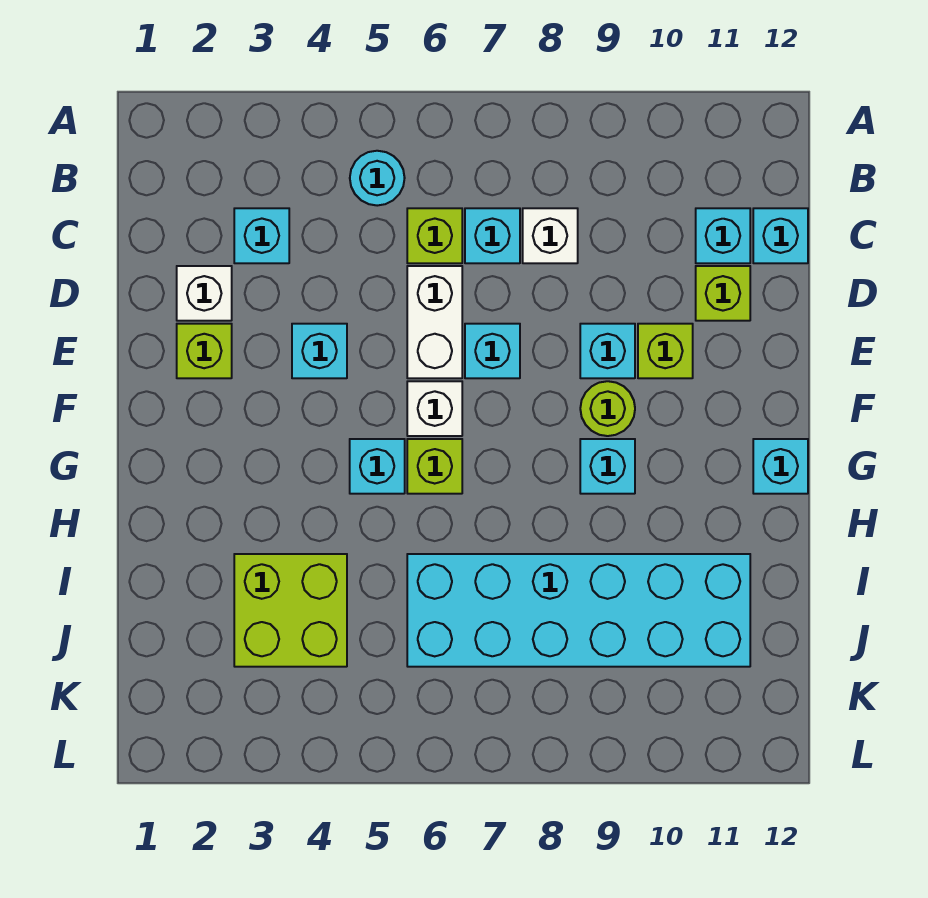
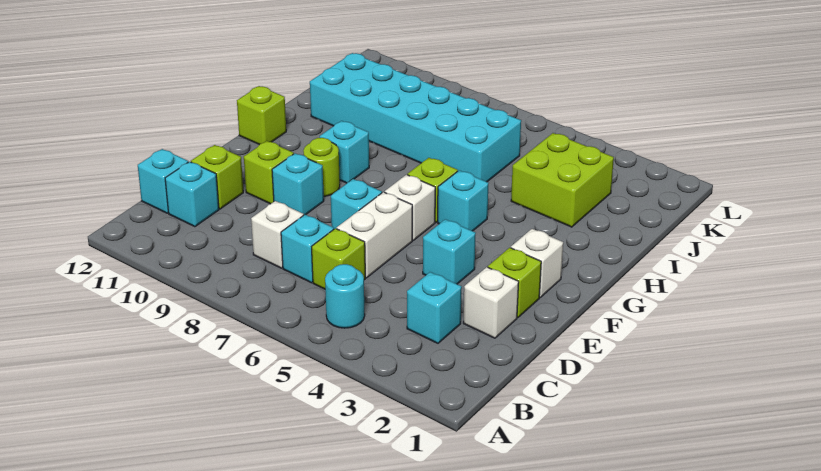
none -> white brick F2 level 1
cyan brick G12 level 1 -> lime brick G12 level 1

